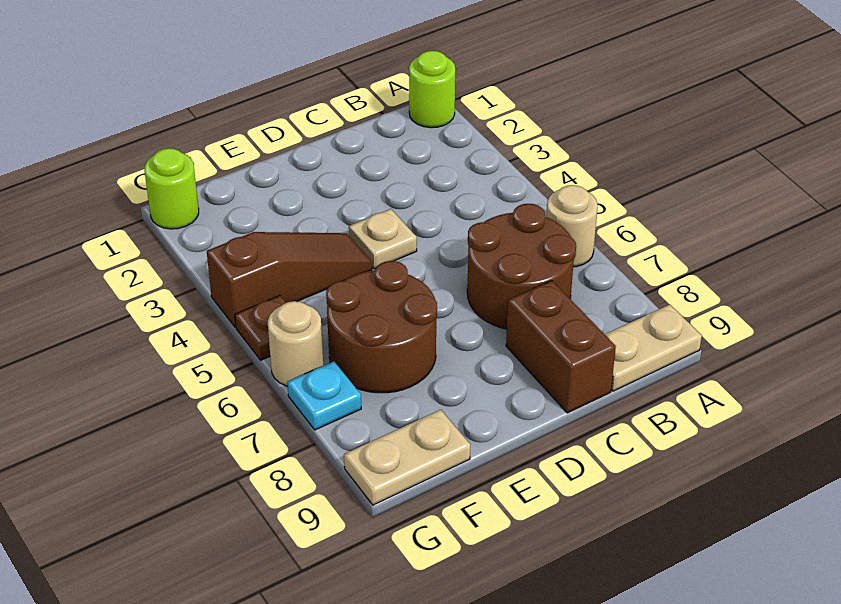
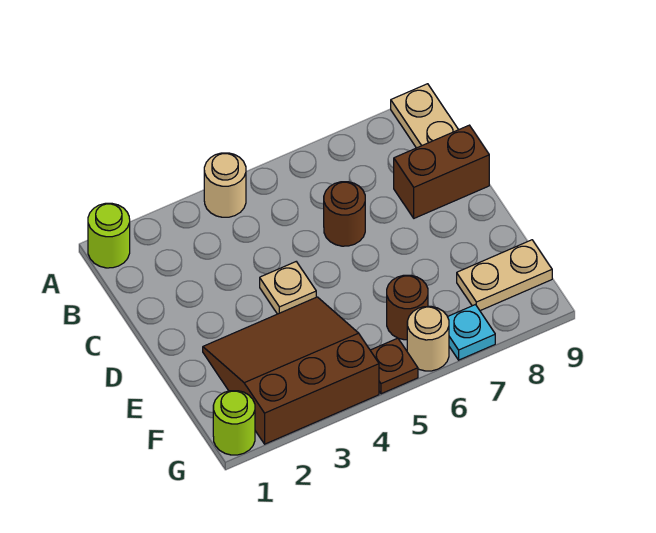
tan round brick A6 level 1 -> tan round brick A4 level 1
brown round brick B6:C7 level 1 -> brown round brick C6 level 1
brown slope E4:G4 level 1 top G -> brown slope E2:G4 level 1 top G
brown round brick E6:F7 level 1 -> brown round brick F6 level 1
tan plate F9:G9 level 1 -> tan plate F8:F9 level 1

